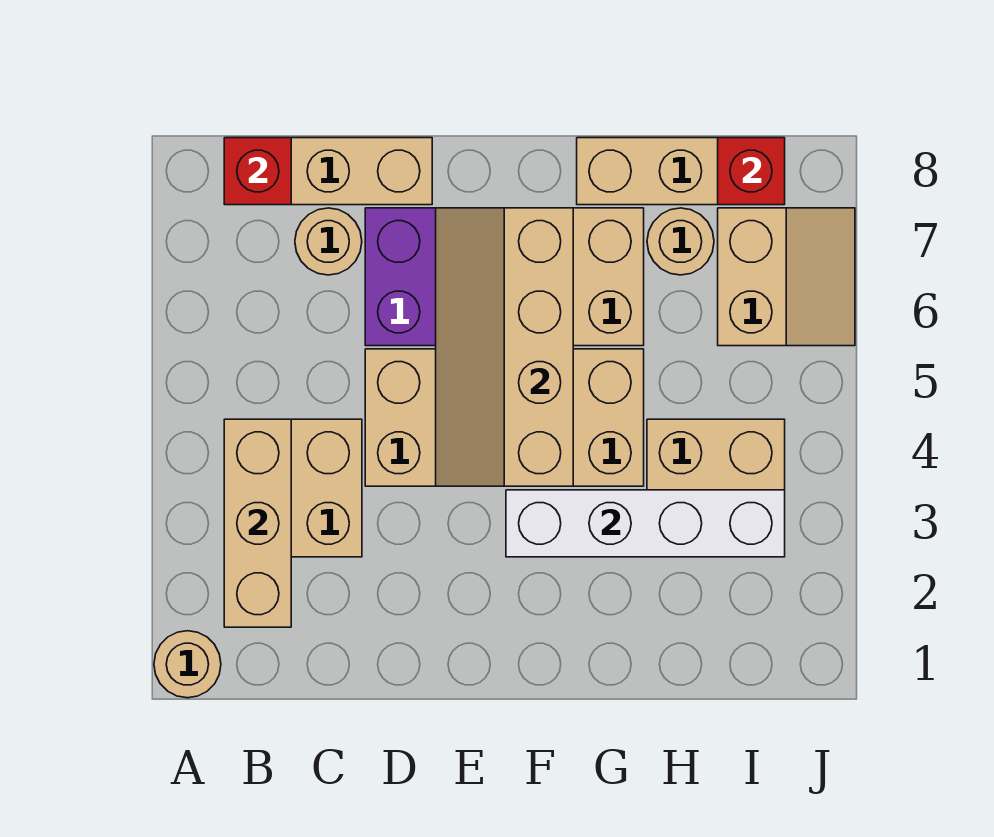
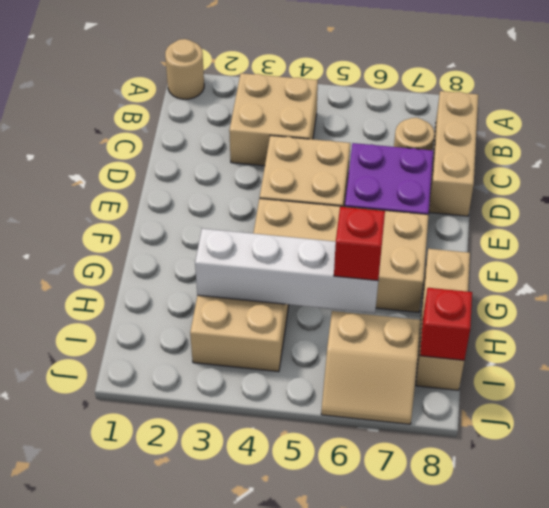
tan brick B2:B4 level 2 -> none
red brick B8 level 2 -> red brick H6 level 3
tan slope E4:F7 level 2 top F -> none
white brick F3:I3 level 2 -> white brick H3:H6 level 2
tan round brick H7 level 1 -> none

